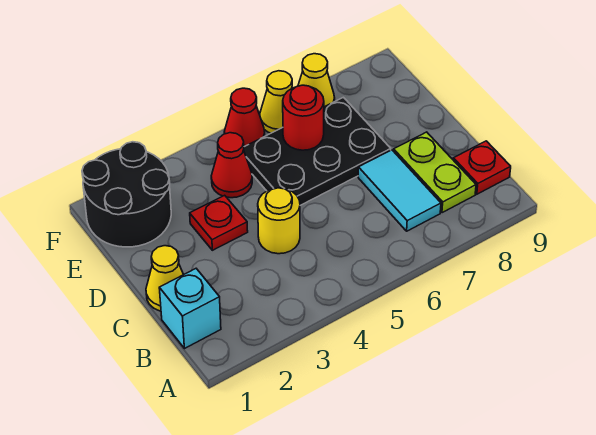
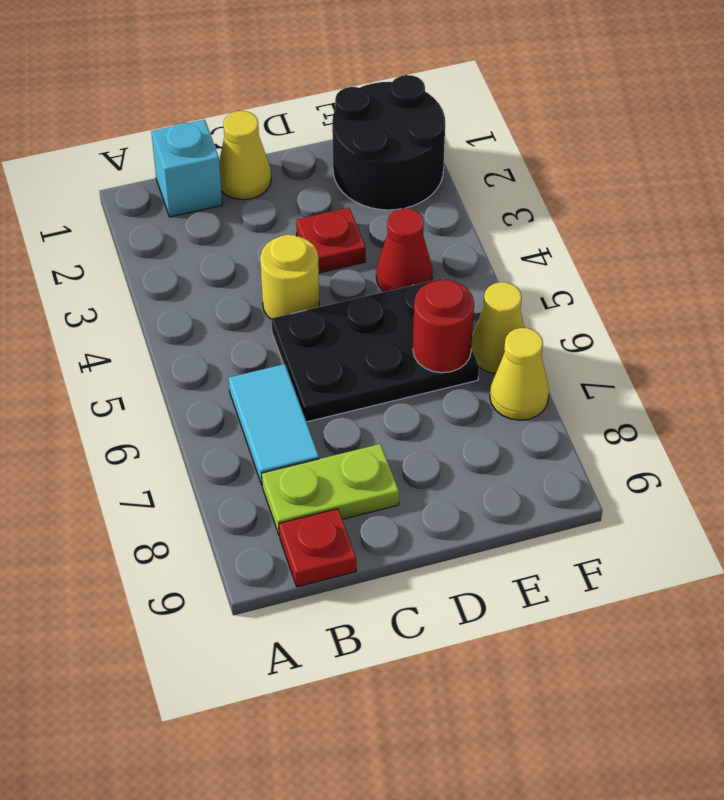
cyan tile B7:C7 level 1 -> cyan tile B6:B7 level 1
black plate D5:E7 level 1 -> black plate C5:E6 level 1
red cone F5 level 1 -> none

